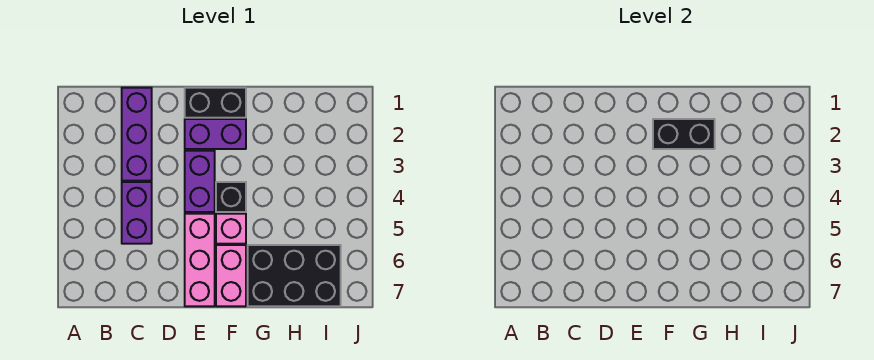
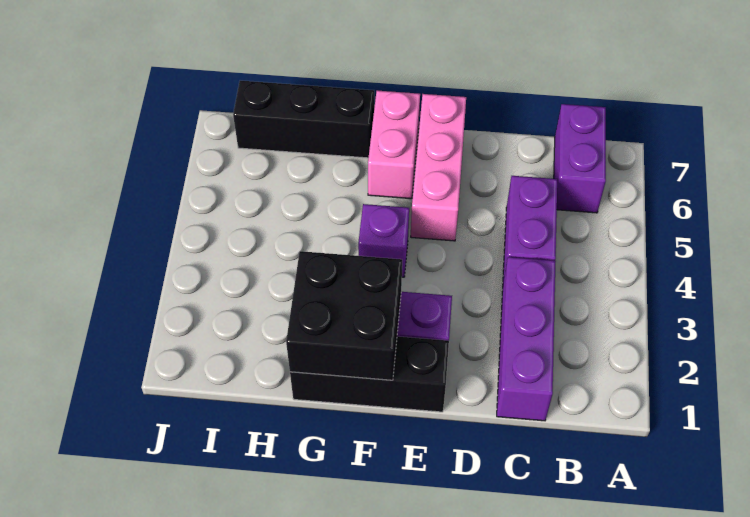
black brick E1:F1 level 1 -> black brick E1:G1 level 1
purple brick E3:E4 level 1 -> purple brick B6:B7 level 1
black brick F2:G2 level 2 -> black brick F1:G2 level 2
black brick F4 level 1 -> purple brick F4 level 1
pink brick F5 level 1 -> none
black brick G6:I7 level 1 -> black brick G7:I7 level 1

